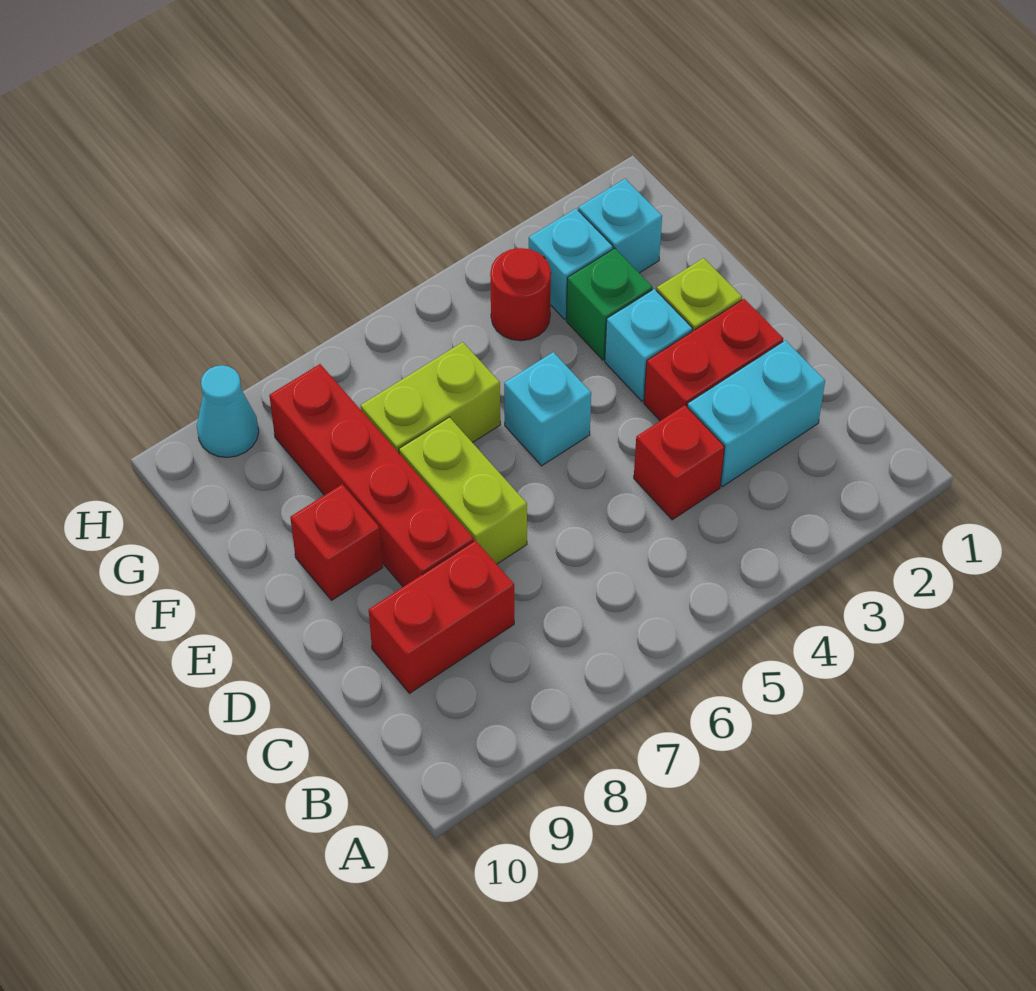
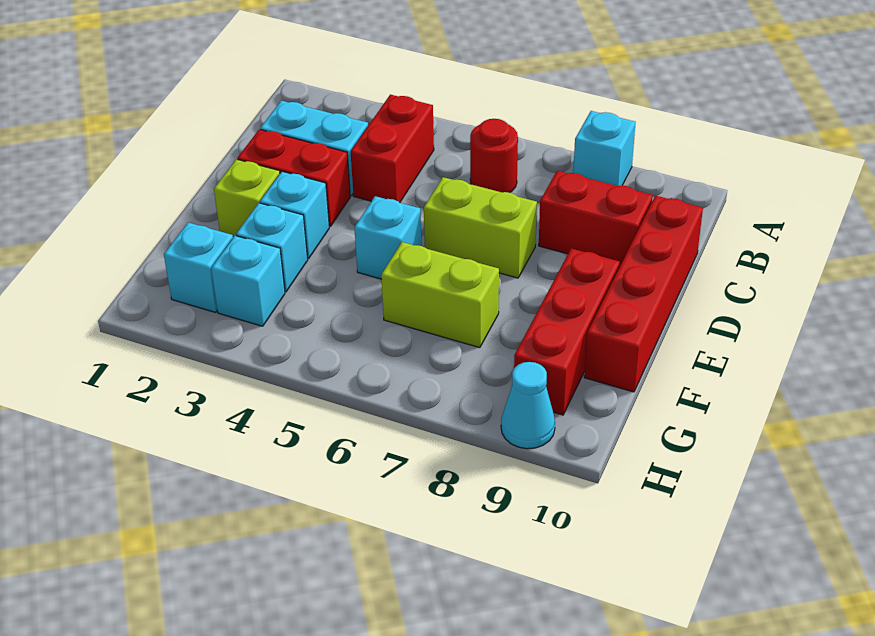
none -> cyan brick A8 level 1
red brick C4 level 1 -> red brick B4:C4 level 1
lime brick D7:E7 level 1 -> lime brick D6:D7 level 1
red brick D8:G8 level 1 -> red brick C10:F10 level 1
red brick E9 level 1 -> red brick E9:G9 level 1
green brick F3 level 1 -> cyan brick F3 level 1
red round brick G4 level 1 -> red round brick B6 level 1

